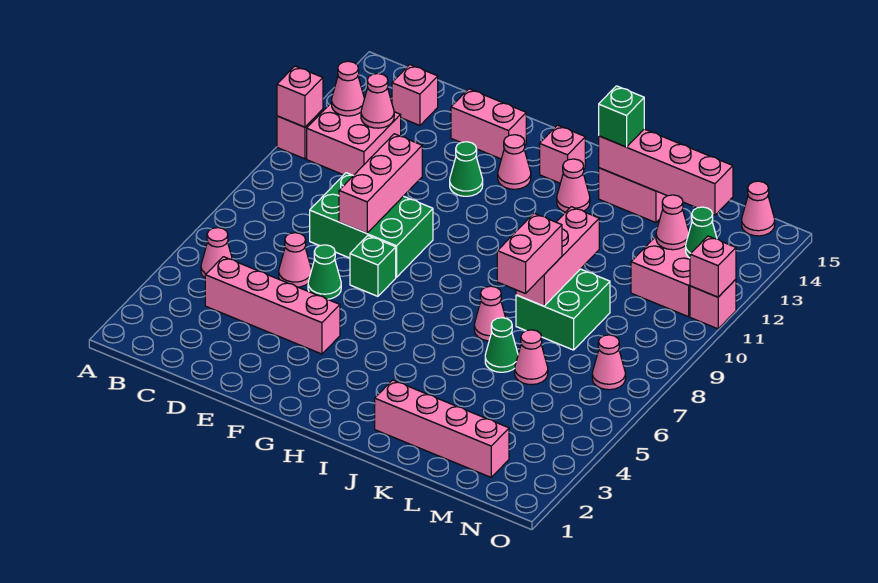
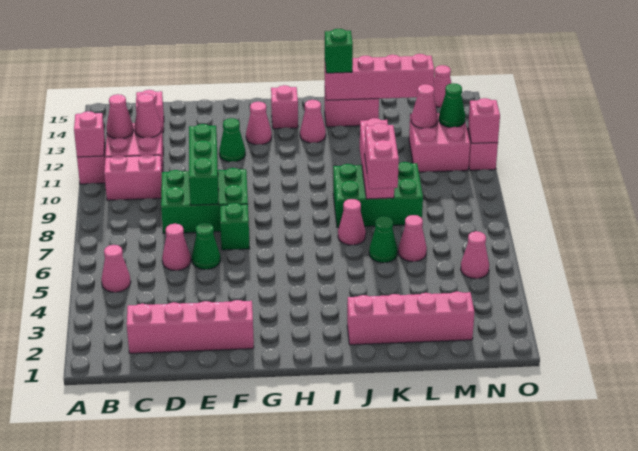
pink brick C4:F4 level 1 -> pink brick C2:F2 level 1
pink brick E8:E10 level 2 -> green brick E8:E10 level 2
pink brick E14:F14 level 1 -> pink brick B10:C10 level 1
green brick K8:L9 level 1 -> green brick J8:L9 level 1
pink cone N7 level 1 -> pink cone N5 level 1

